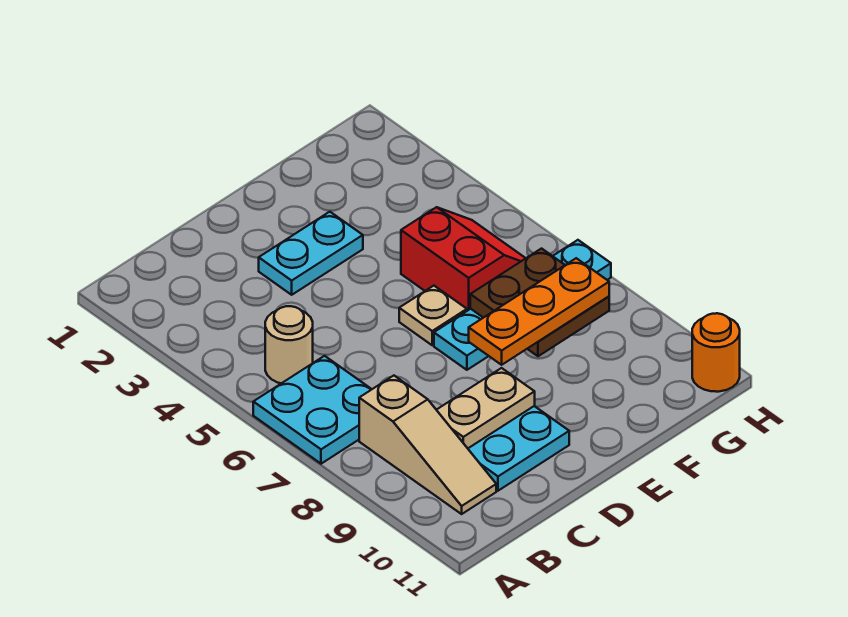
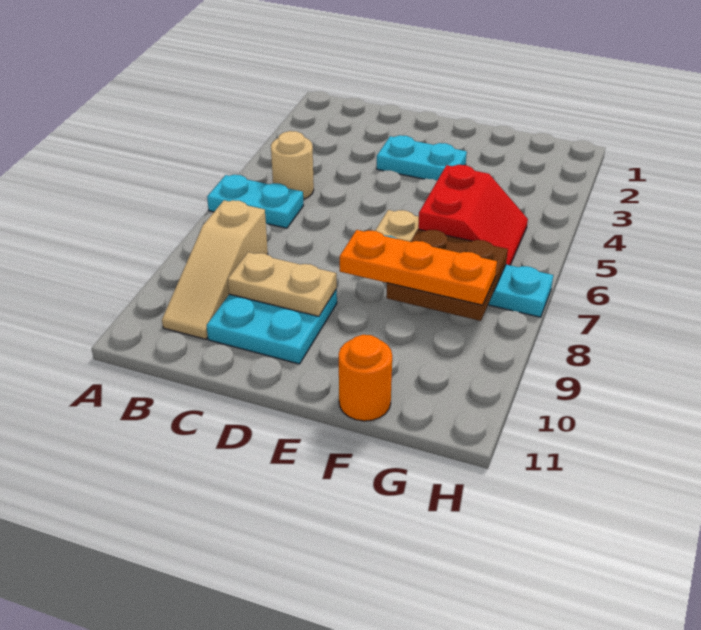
cyan plate A6:B7 level 1 -> cyan plate A6:B6 level 1
orange round brick H11 level 1 -> orange round brick F11 level 1

